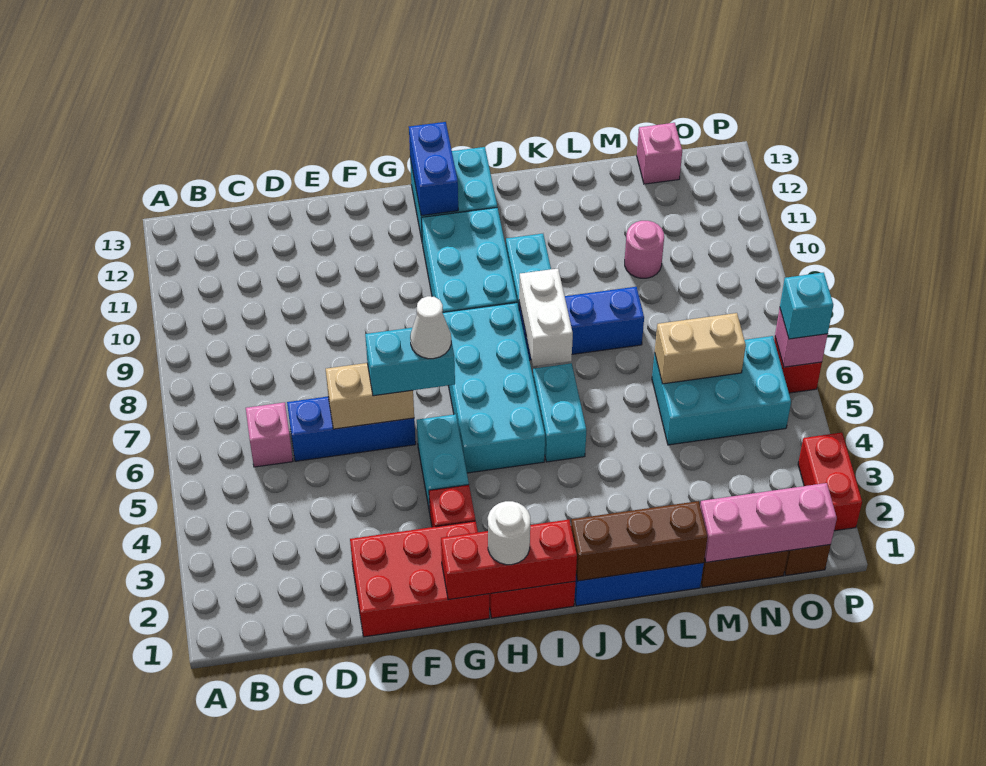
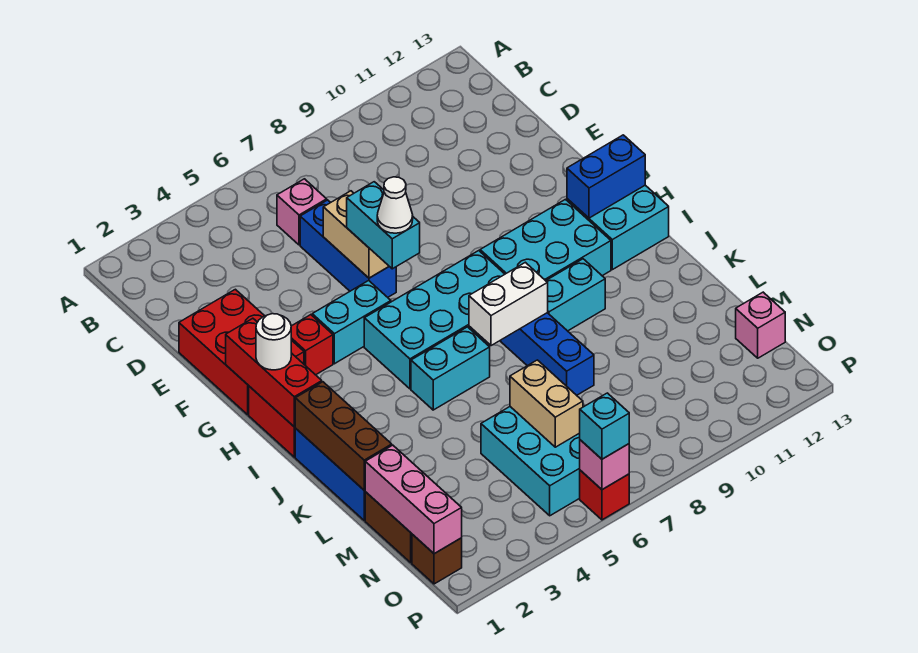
pink round brick M10 level 1 -> none
red brick P2:P3 level 1 -> none

